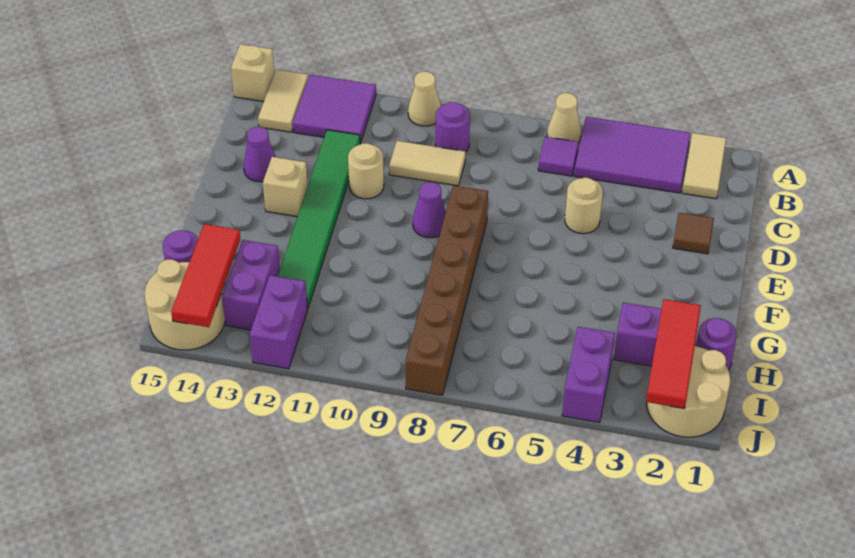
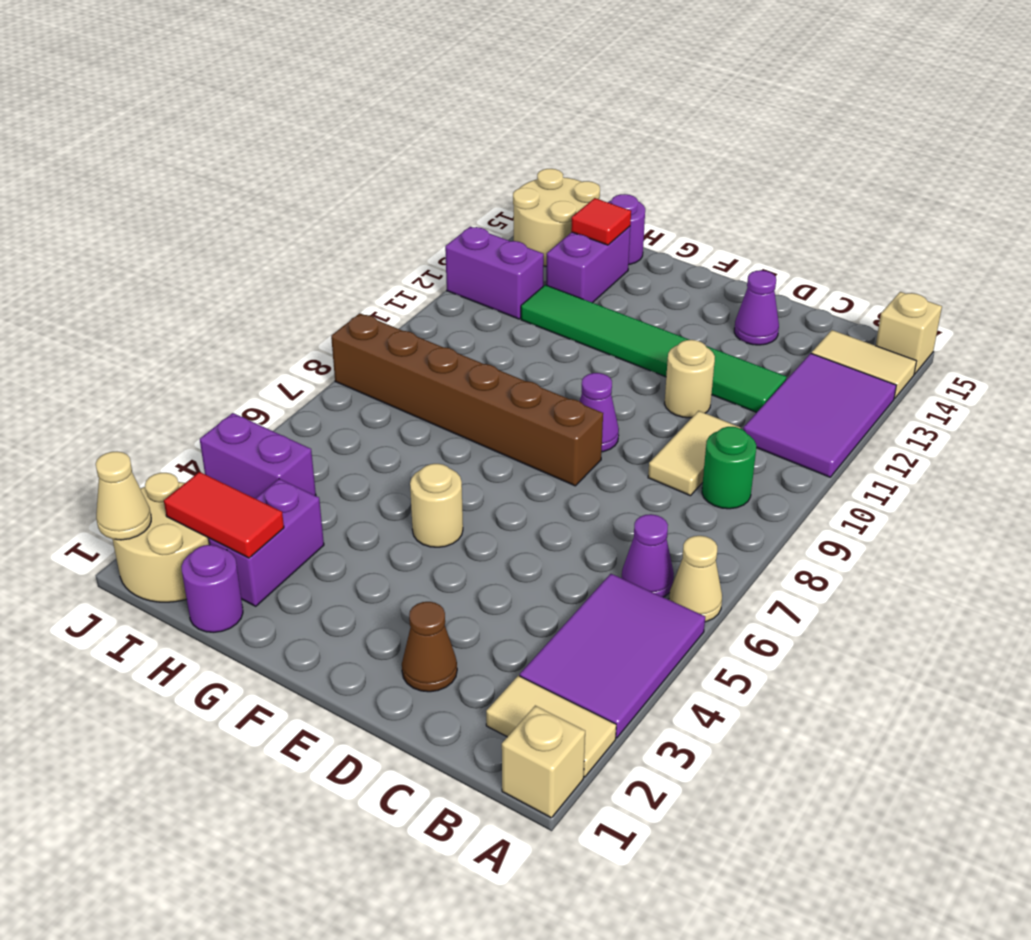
tan cone A10 level 1 -> tan cone J1 level 2
purple tile A12:B13 level 1 -> purple tile A11:B13 level 1
purple tile B6 level 1 -> purple cone B6 level 1
purple round brick B9 level 1 -> green round brick B9 level 1
brown tile D2 level 1 -> brown cone D2 level 1
tan round brick D5 level 1 -> tan round brick F5 level 1
tan brick E13 level 1 -> tan brick A1 level 1
red tile H2:J2 level 2 -> red tile H2:I2 level 2
purple brick H13:I13 level 1 -> purple brick H13:H14 level 1
red tile H14:J14 level 2 -> red tile H14 level 2

